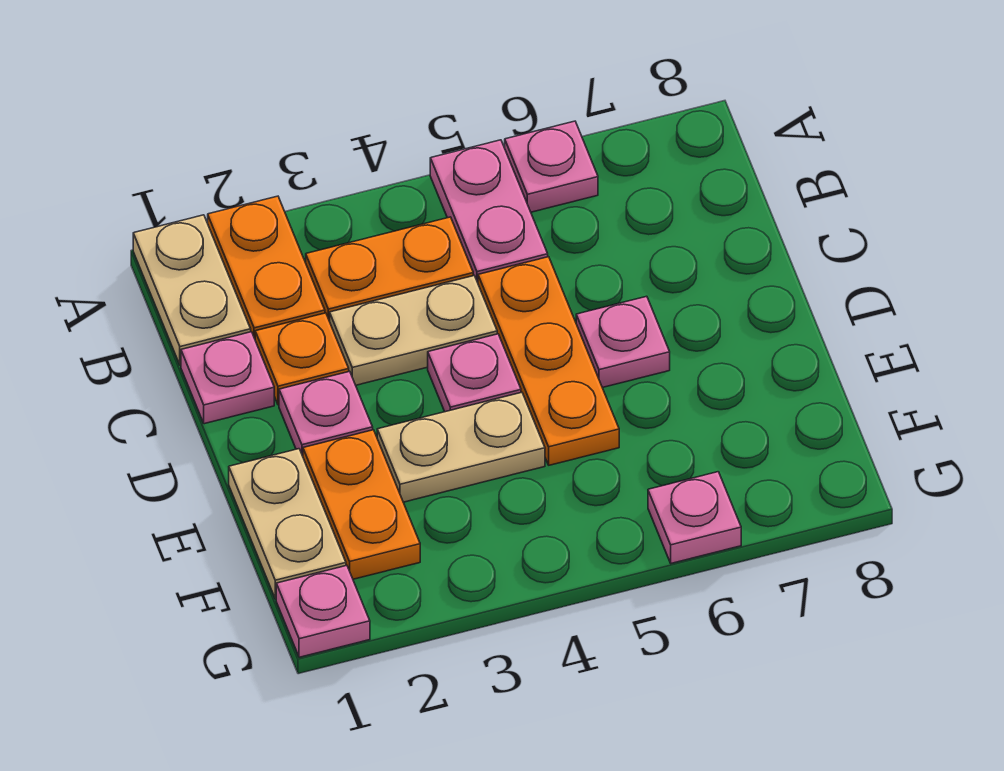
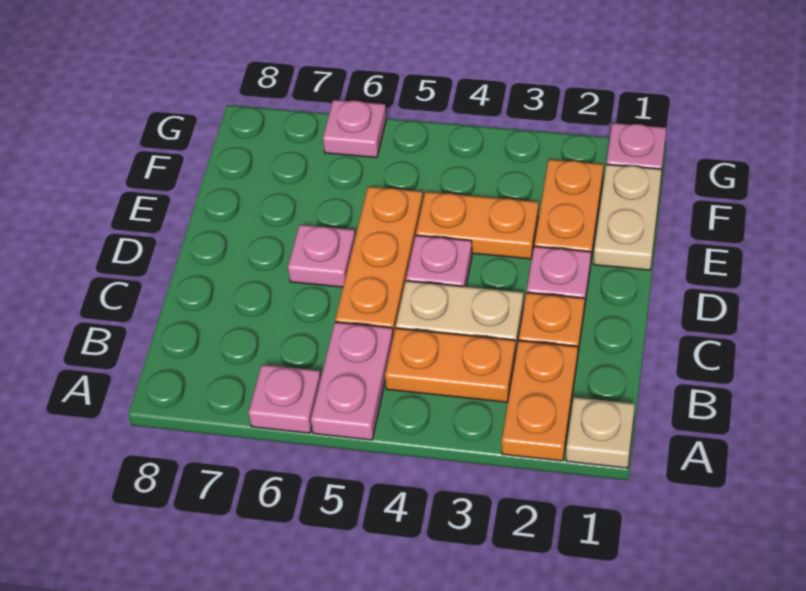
tan plate A1:B1 level 1 -> tan plate A1 level 1
pink plate C1 level 1 -> none
tan plate E3:E4 level 1 -> orange plate E3:E4 level 1

